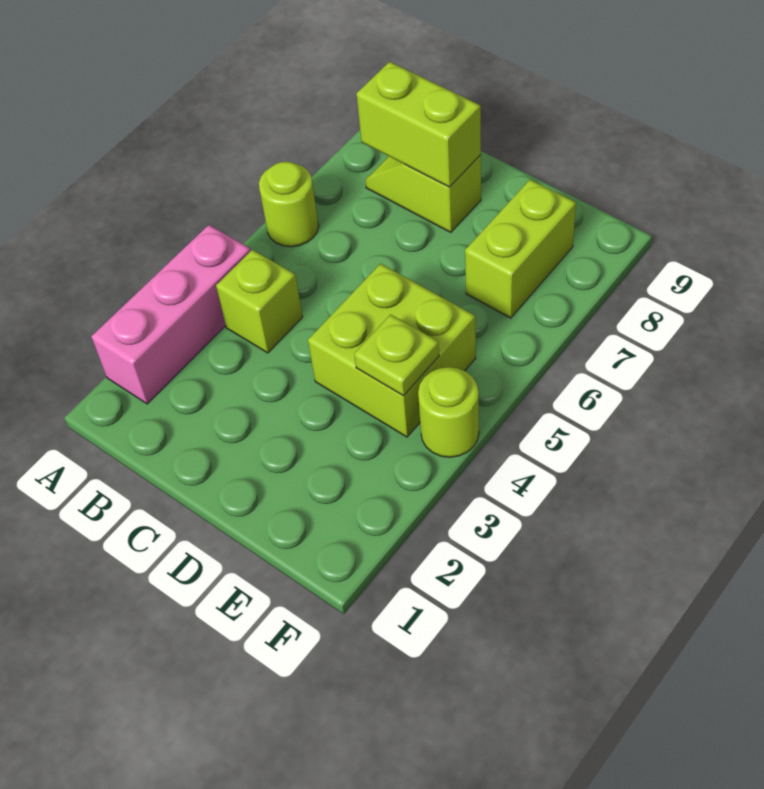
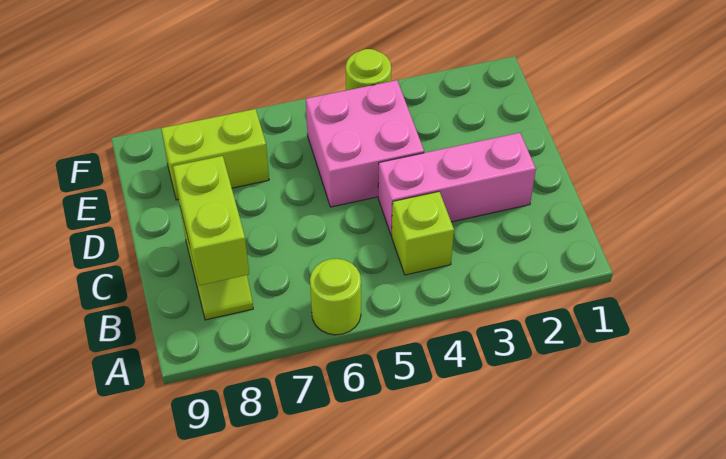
pink brick A2:A4 level 1 -> pink brick C2:C4 level 1
lime brick D4:E5 level 1 -> pink brick D4:E5 level 1
lime plate E4 level 2 -> none

